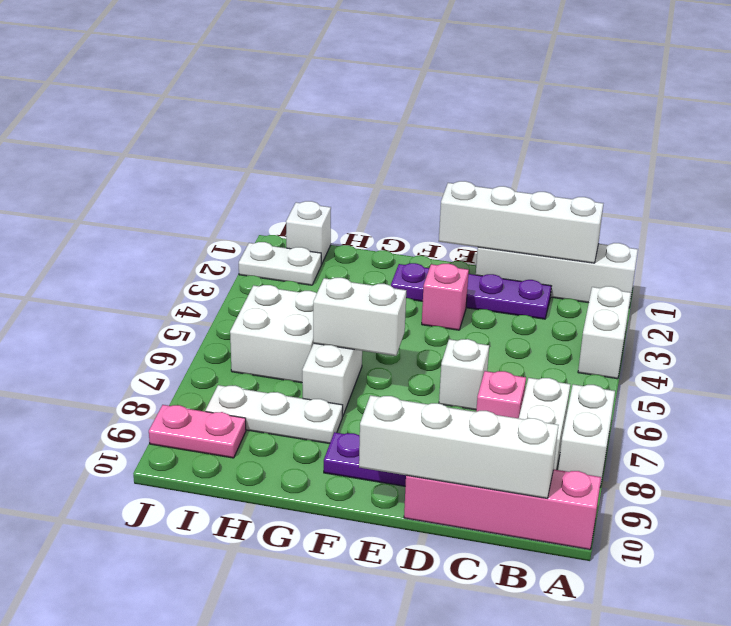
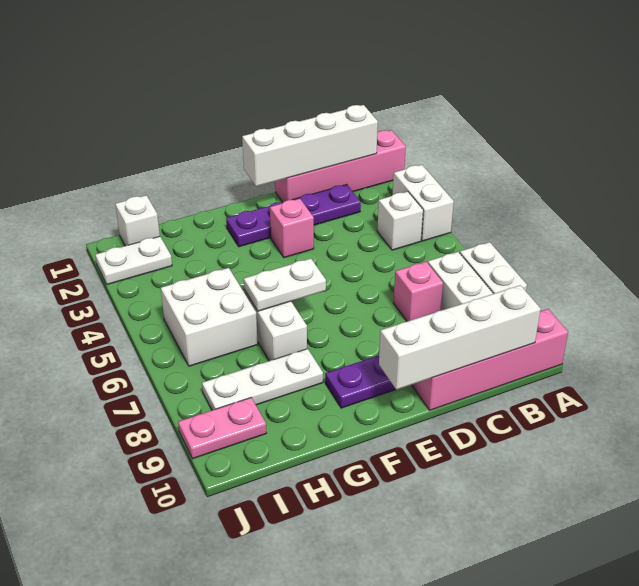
white brick A1:D1 level 1 -> pink brick A1:D1 level 1
white brick D6 level 1 -> white brick B4 level 1
white brick F6:G6 level 2 -> white plate F6:G6 level 2

